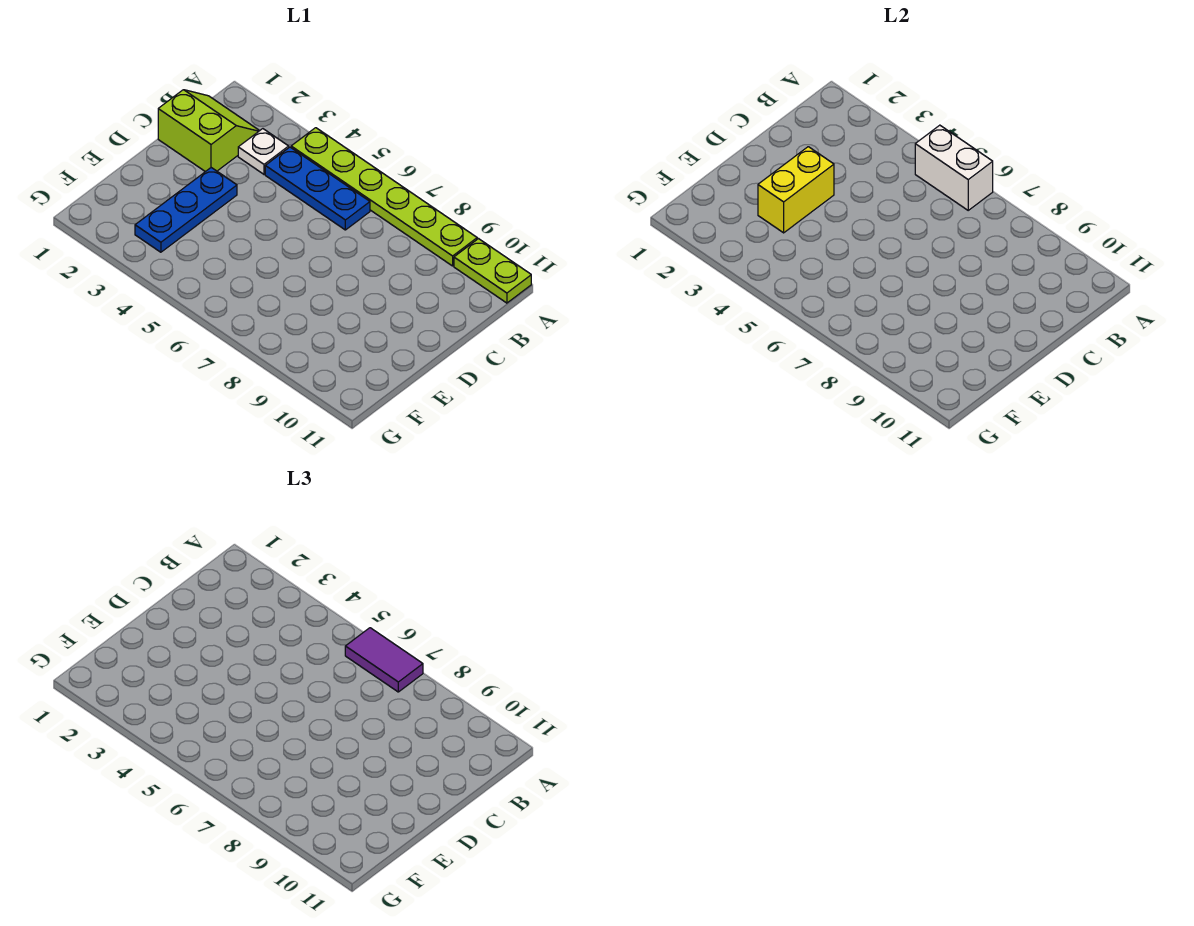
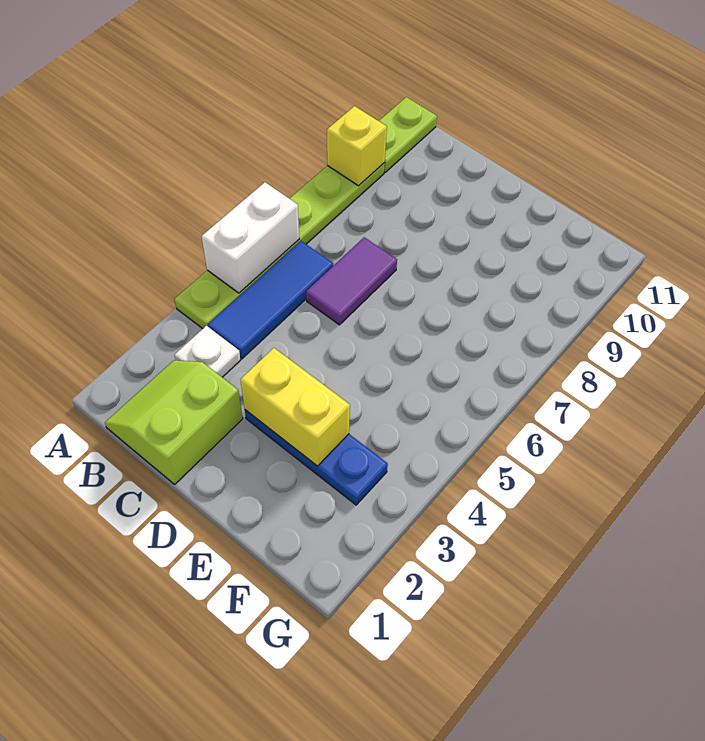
purple tile A6:A7 level 3 -> purple tile C6:C7 level 1
none -> yellow brick A9 level 2
blue plate B4:B6 level 1 -> blue tile B4:B6 level 1

